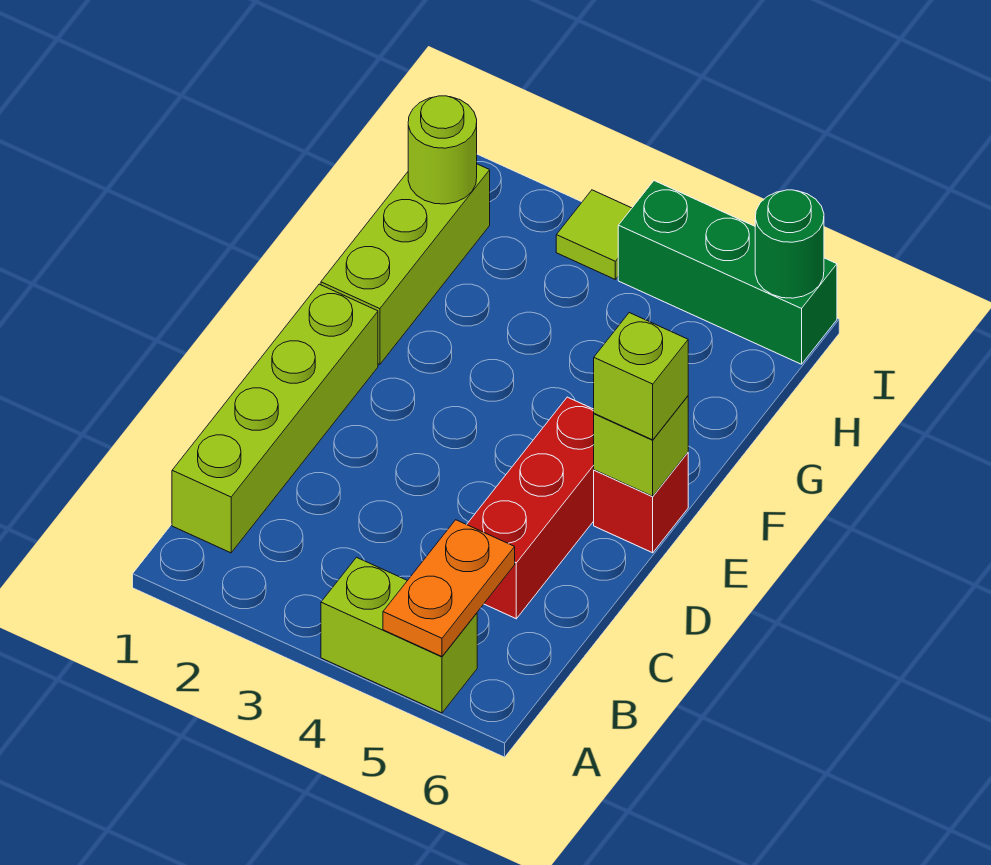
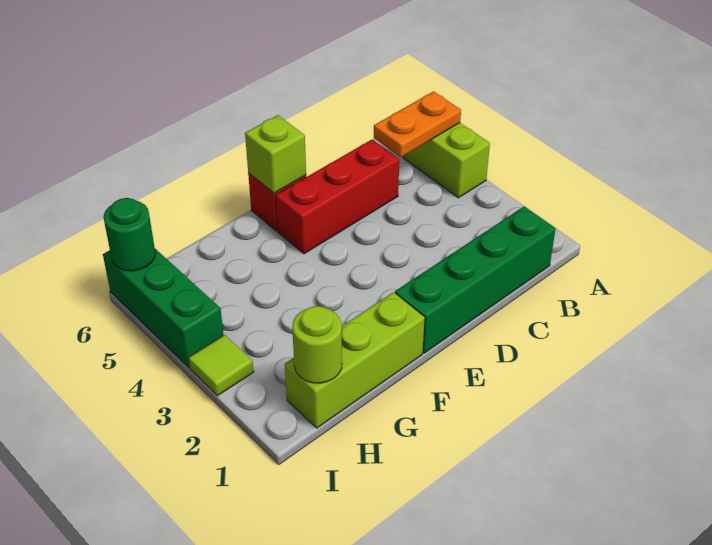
lime brick B1:E1 level 1 -> green brick B1:E1 level 1
lime brick E6 level 3 -> none

